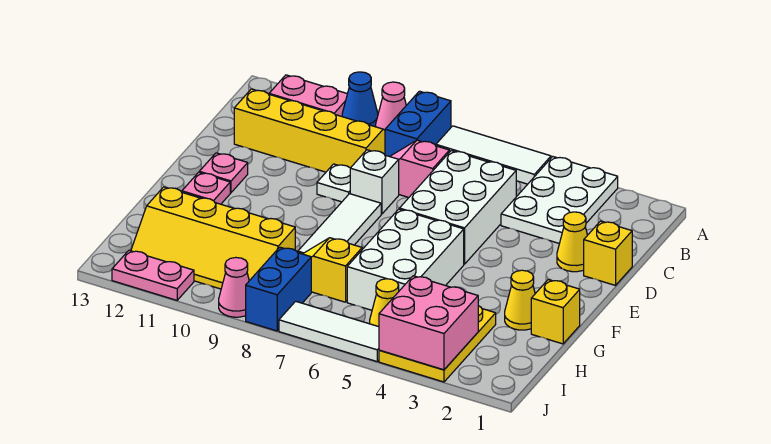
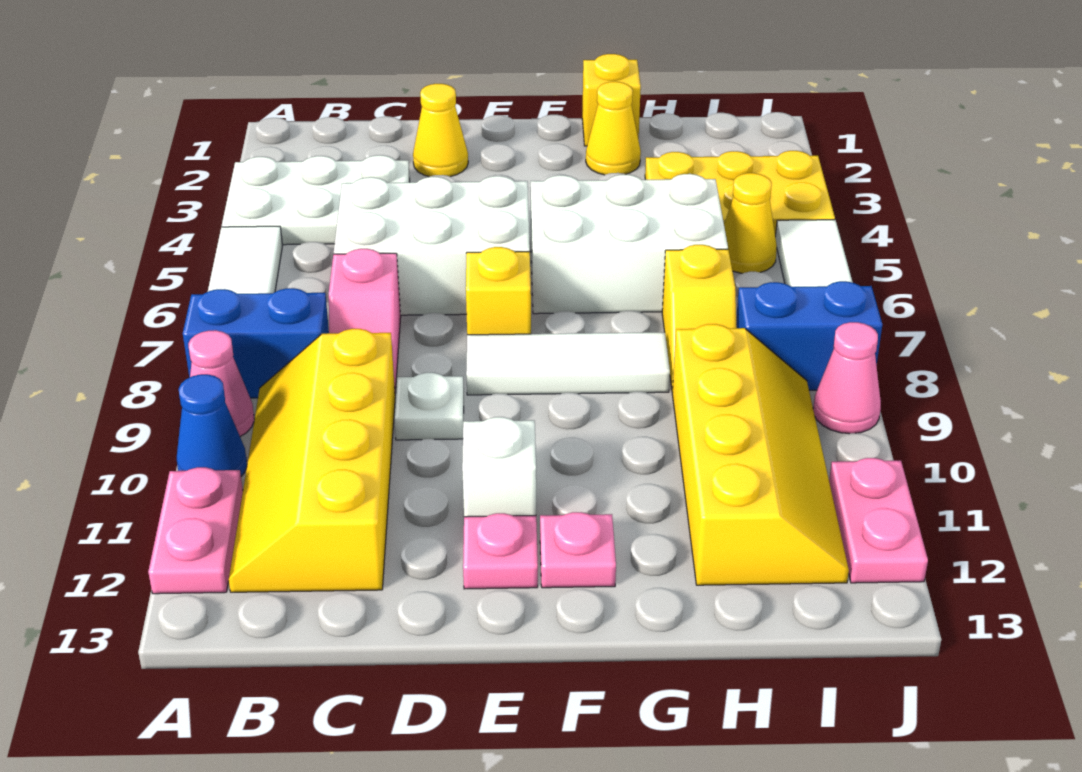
yellow brick D1 level 1 -> yellow brick E7 level 1
white brick D8 level 1 -> white brick E11 level 1
pink brick I3:J4 level 2 -> none

